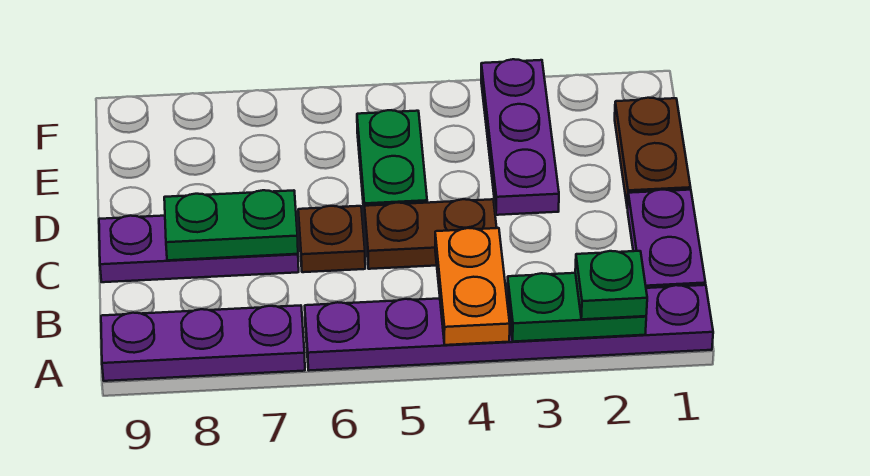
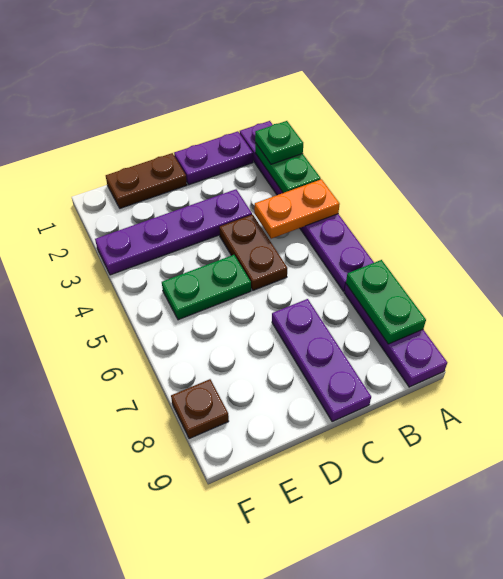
brown plate C6 level 1 -> brown plate F8 level 1
green plate C7:C8 level 2 -> green plate A7:A8 level 2
purple plate D3:F3 level 1 -> purple plate C3:F3 level 1

